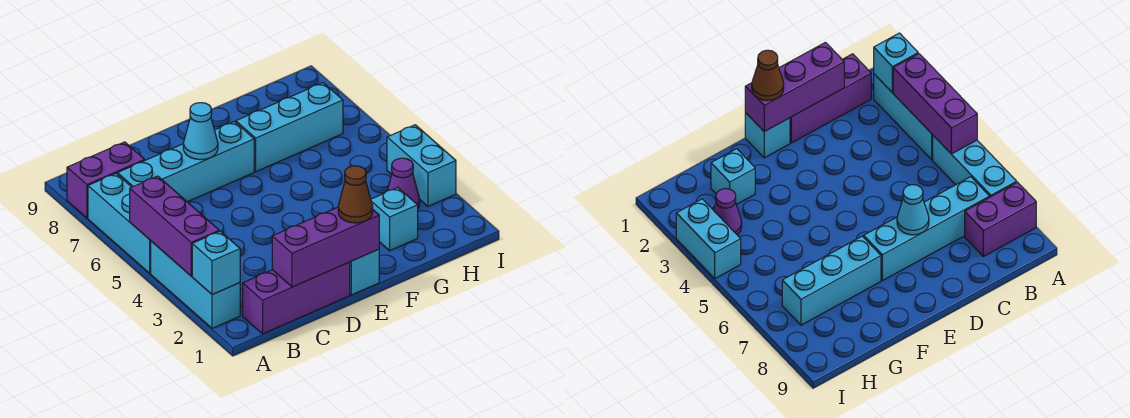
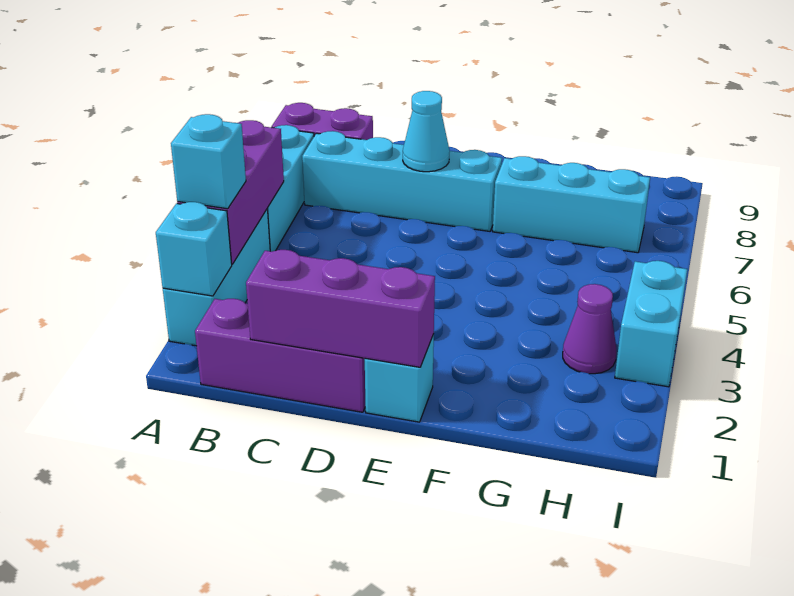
brown cone E1 level 3 -> none
cyan brick G2 level 1 -> cyan brick A3 level 3

